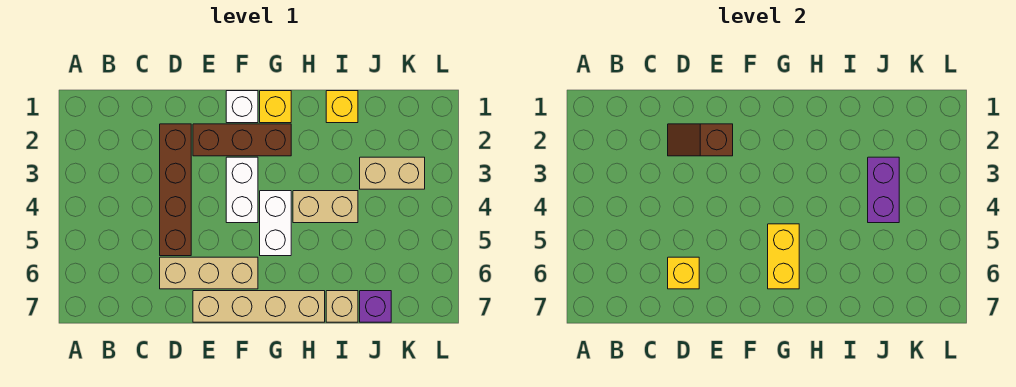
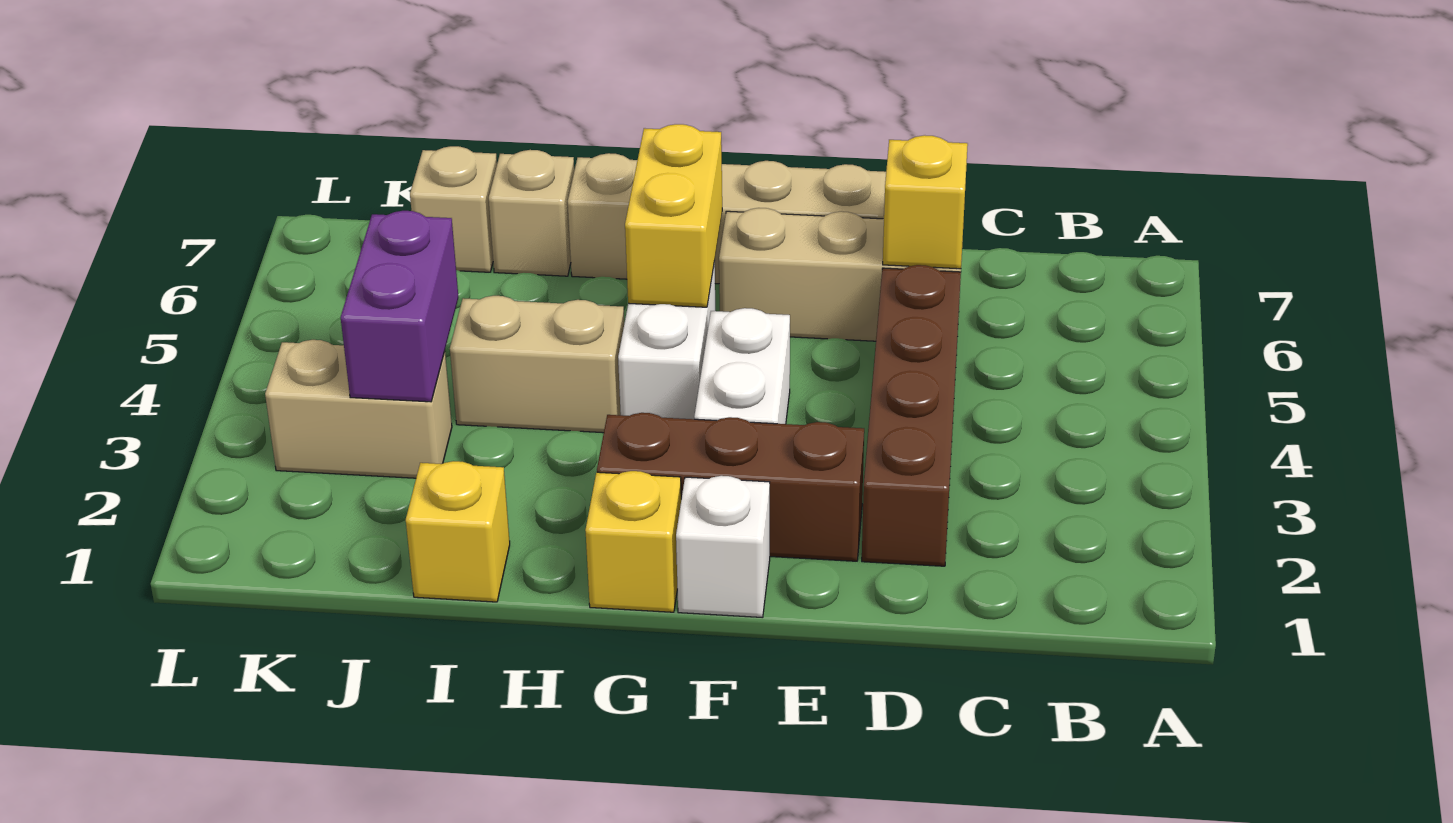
brown slope D2:E2 level 2 top E -> none
purple brick J7 level 1 -> tan brick J7 level 1

